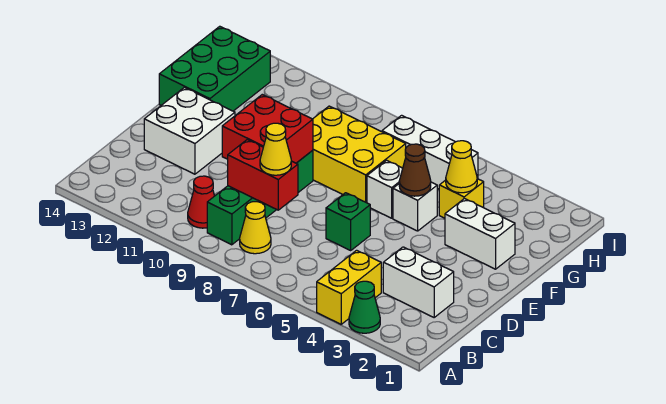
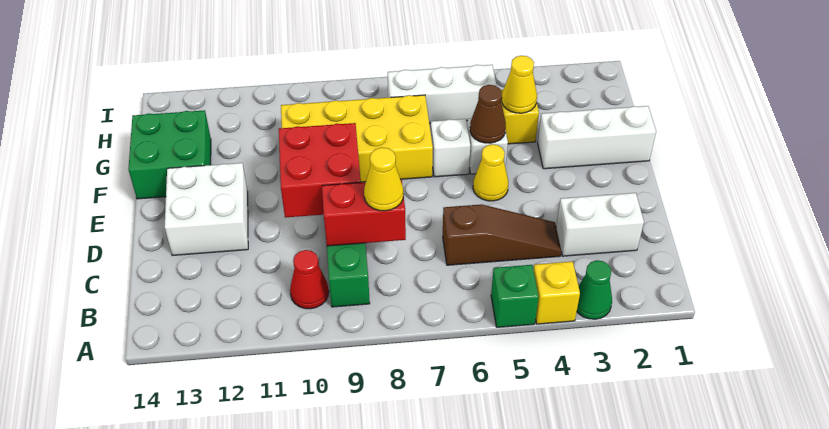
yellow brick A4:B4 level 1 -> yellow brick A4 level 1
yellow cone B8 level 1 -> yellow cone E5 level 1
none -> brown slope C4:C6 level 1 top 6
green brick D6 level 1 -> green brick A5 level 1
white brick F2:F3 level 1 -> white brick F1:F3 level 1
yellow brick F7:G9 level 1 -> yellow brick F7:G10 level 1
green brick F13:H14 level 1 -> green brick F13:G14 level 1

